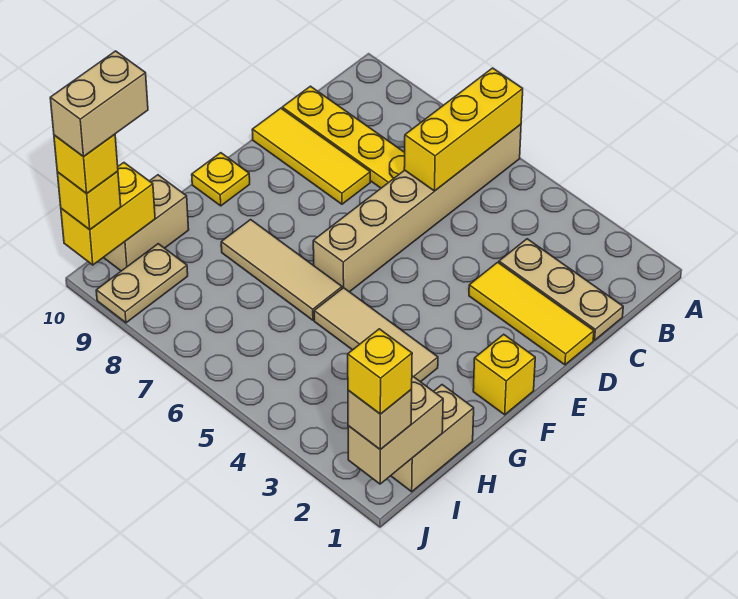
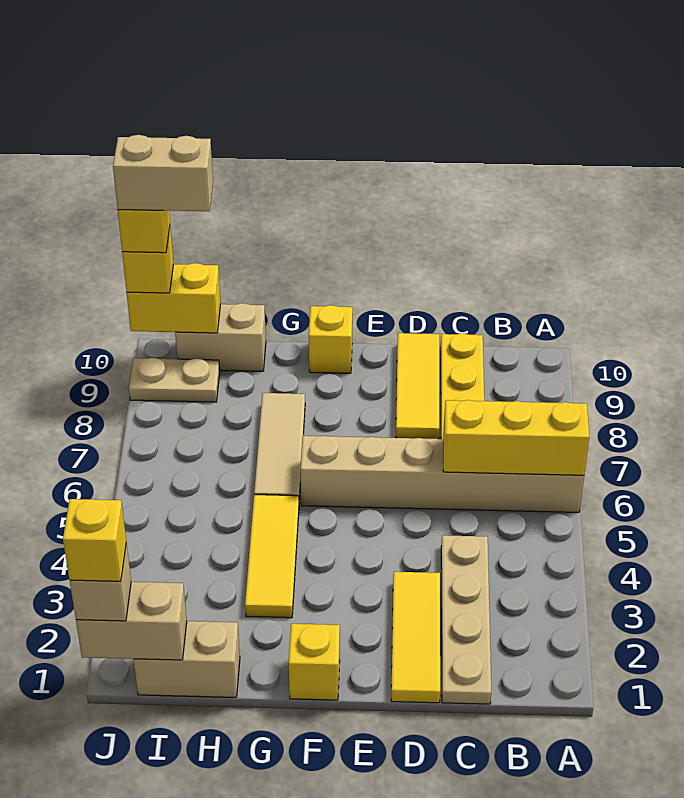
tan plate C1:C3 level 1 -> tan plate C1:C4 level 1
yellow plate F10 level 1 -> yellow brick F10 level 1
tan tile G3:G5 level 1 -> yellow tile G3:G5 level 1

